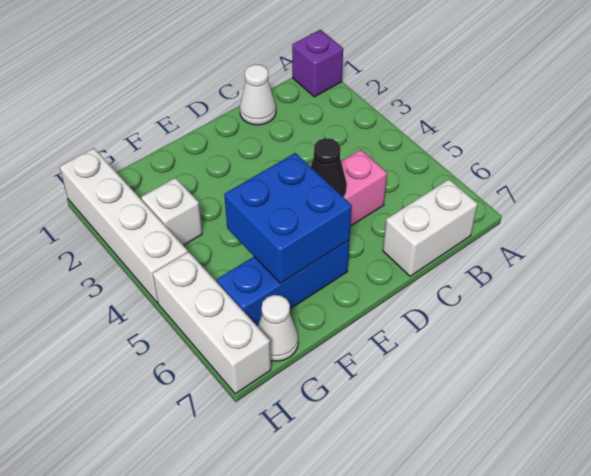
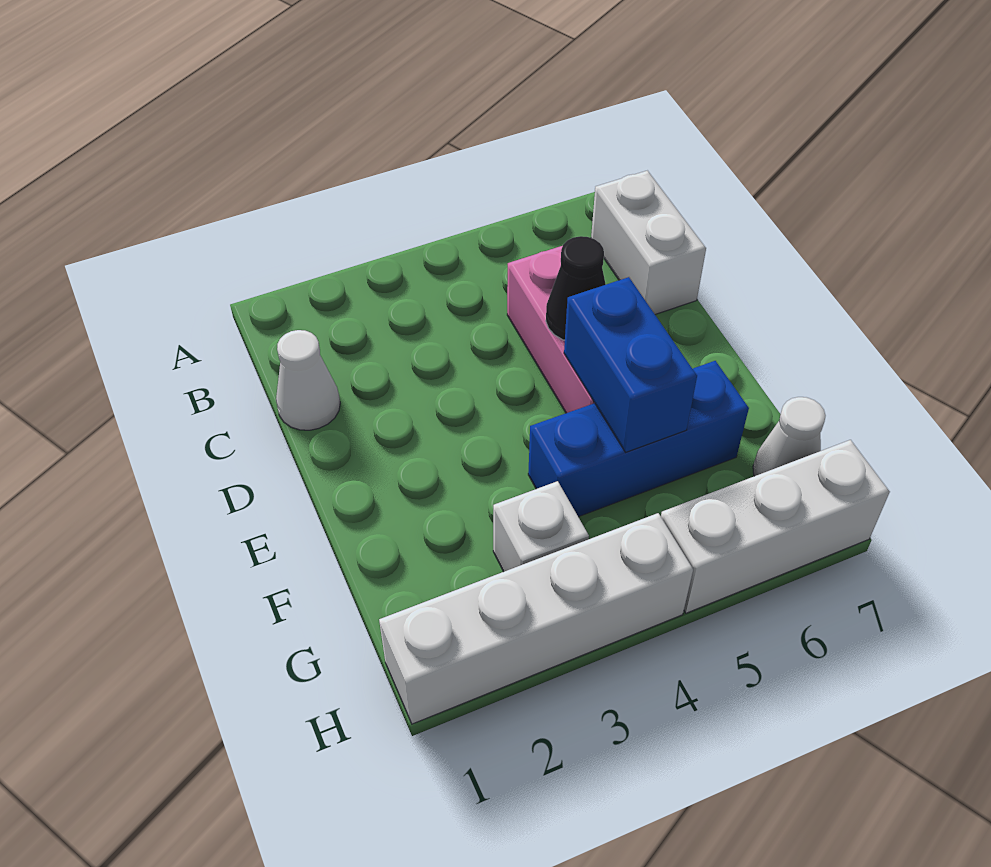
purple brick A1 level 1 -> none
blue brick E5:F6 level 2 -> blue brick E5:F5 level 2
blue brick E6:G6 level 1 -> blue brick F4:F6 level 1

